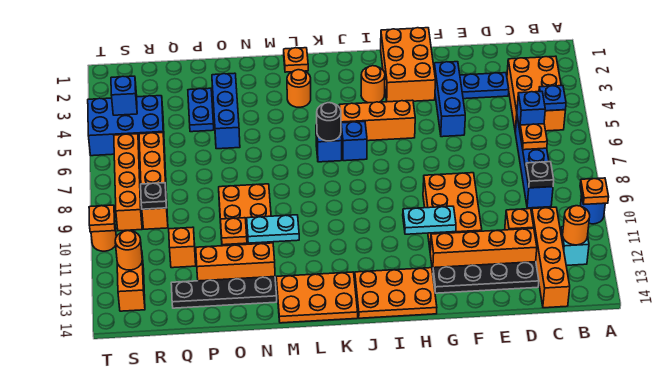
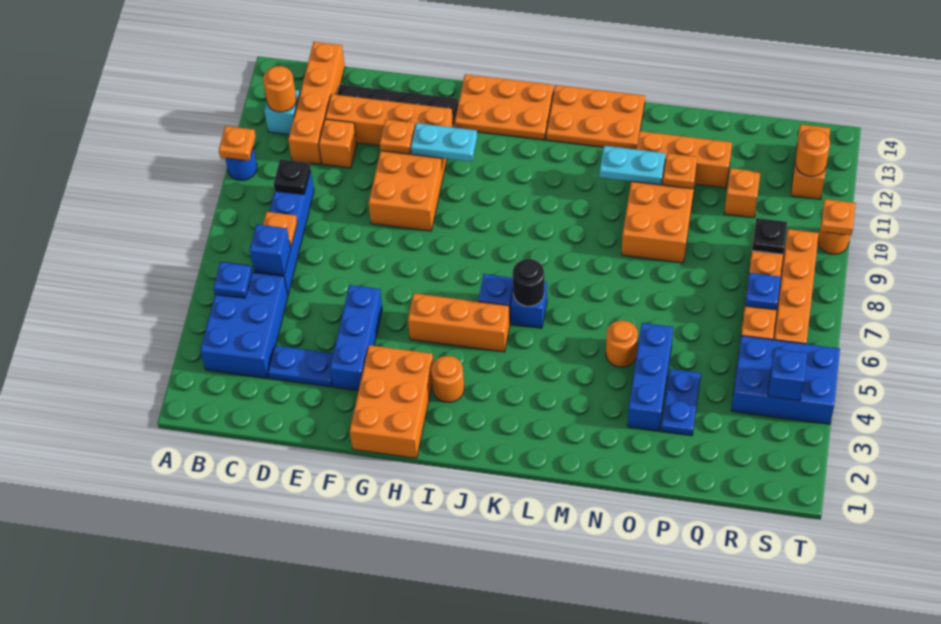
orange brick B3:C5 level 1 -> blue brick B3:C5 level 1
orange plate L1 level 1 -> orange plate F11 level 2
orange round brick L3 level 1 -> orange round brick N5 level 1
black plate N13:Q13 level 1 -> none
none -> blue plate R7 level 2

